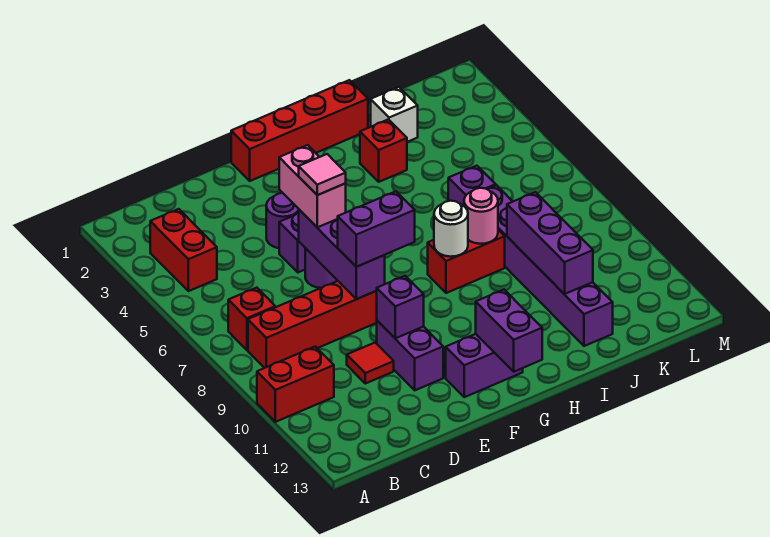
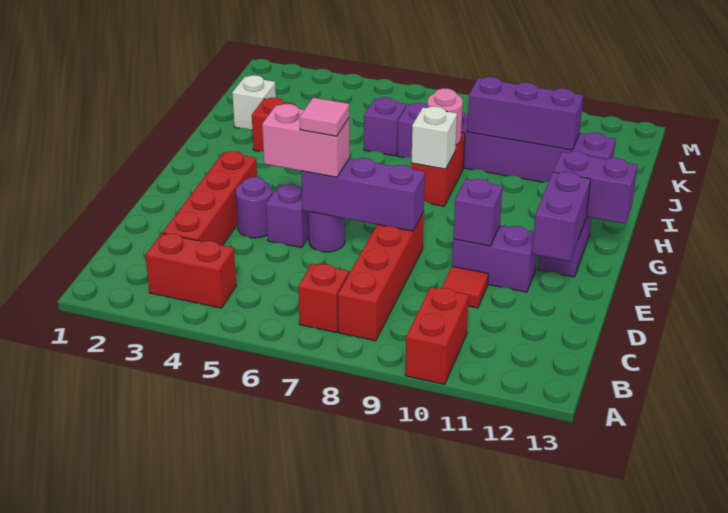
purple brick E8:F8 level 3 -> purple brick E12:F12 level 2
red brick F1:I1 level 1 -> red brick C3:F3 level 1
white round brick H8 level 2 -> white brick H8 level 2

